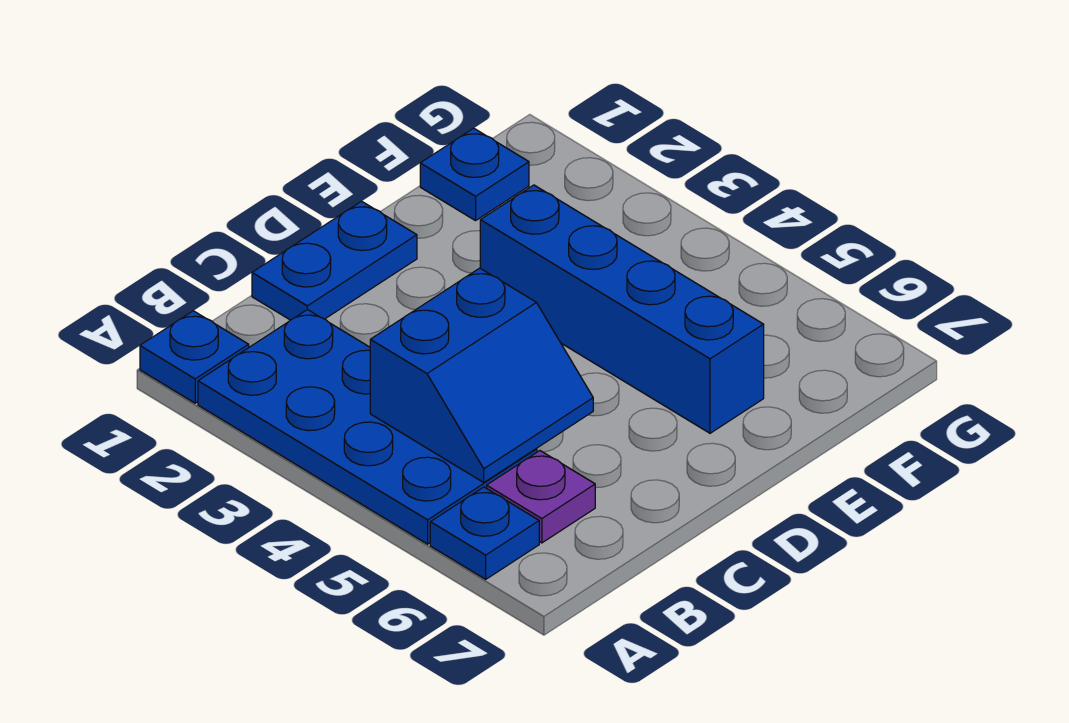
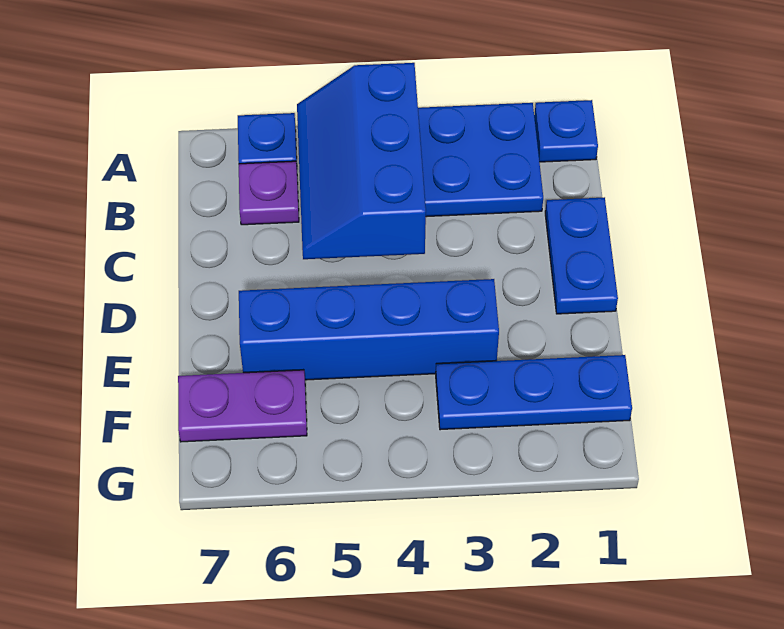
blue slope B4:C5 level 2 top 4 -> blue slope A4:C5 level 2 top 4
blue plate F1 level 1 -> blue plate F1:F3 level 1
none -> purple plate F6:F7 level 1

